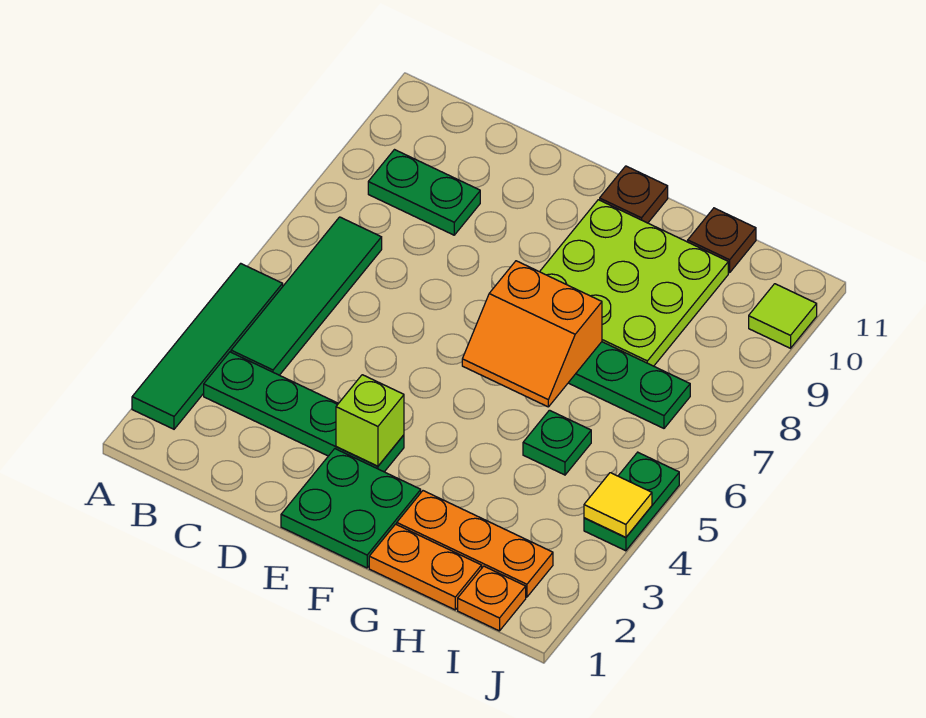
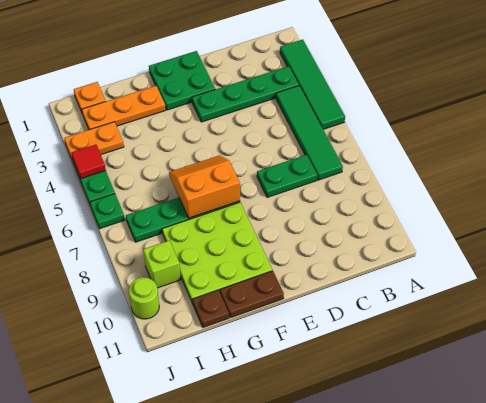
green plate B9:C9 level 1 -> green plate C7:D7 level 1
lime brick E3 level 2 -> lime brick I9 level 1
brown plate F11 level 1 -> brown plate F11:G11 level 1
orange plate G1:H1 level 1 -> orange plate I3:J3 level 1
green plate H5 level 1 -> green plate J6 level 1
yellow tile J4 level 2 -> red tile J4 level 2
lime tile J10 level 1 -> lime round brick J10 level 1

